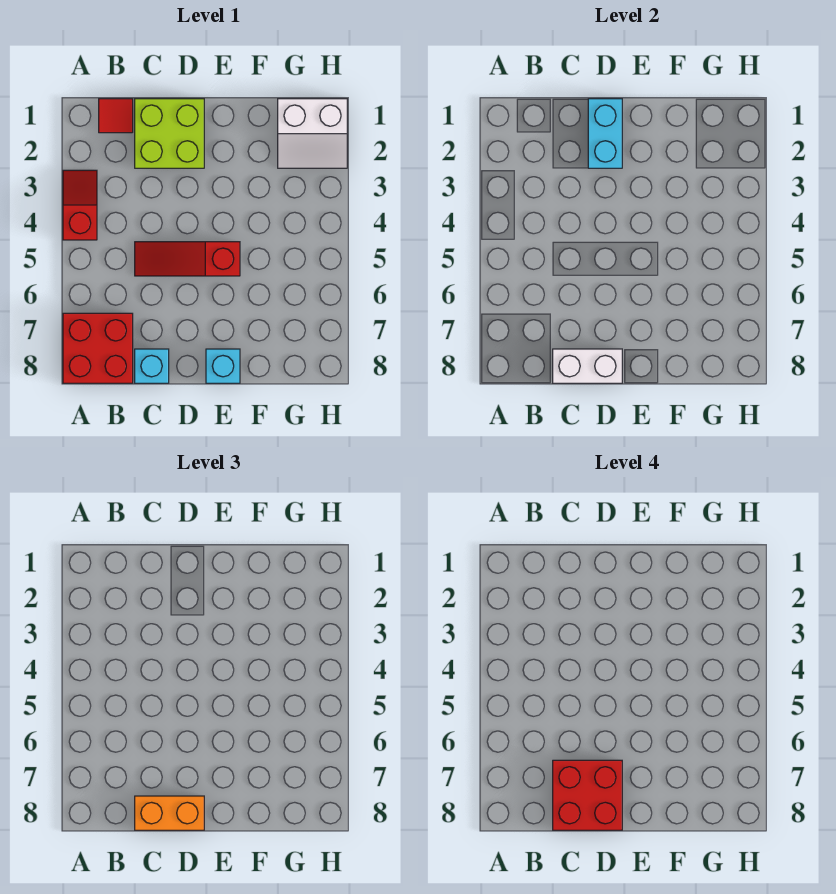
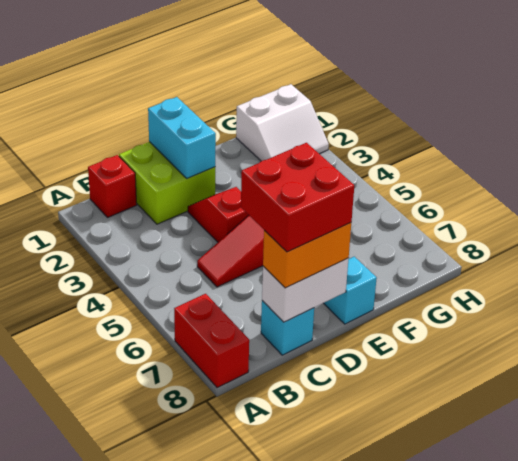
red slope A3:A4 level 1 top 4 -> red slope D3:D4 level 1 top 4
red brick A7:B8 level 1 -> red brick A7:A8 level 1
red tile B1 level 1 -> red brick B1 level 1

